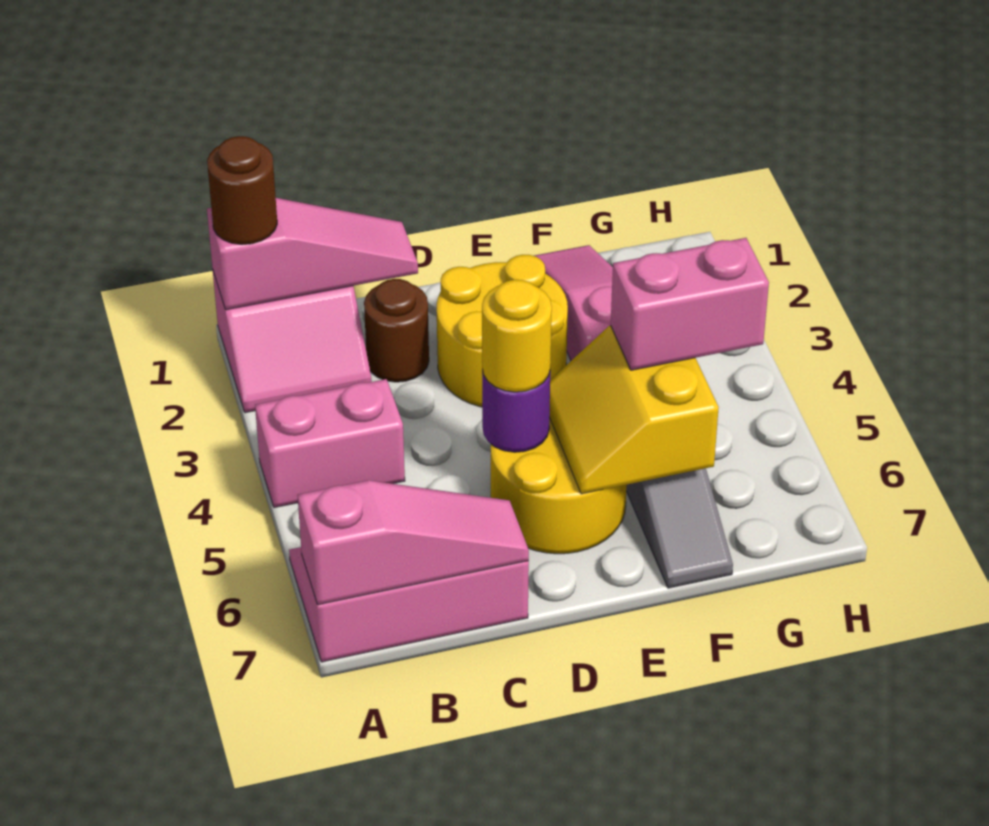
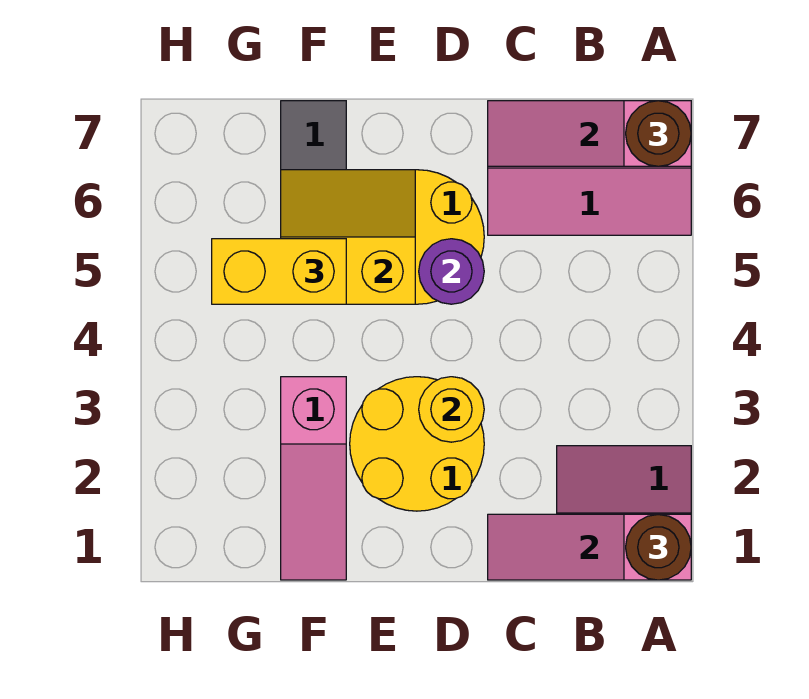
pink brick A4:B4 level 1 -> none
brown round brick C2 level 1 -> brown round brick A7 level 3
yellow round brick D5 level 3 -> yellow round brick D3 level 2
yellow slope E5:F6 level 2 top F -> yellow slope E5:F6 level 2 top 5
pink brick F5:G5 level 3 -> yellow brick F5:G5 level 3

